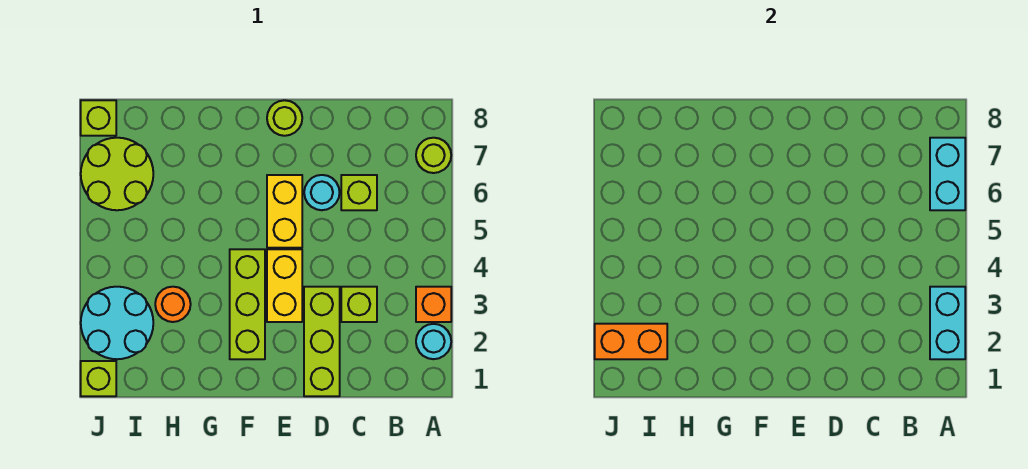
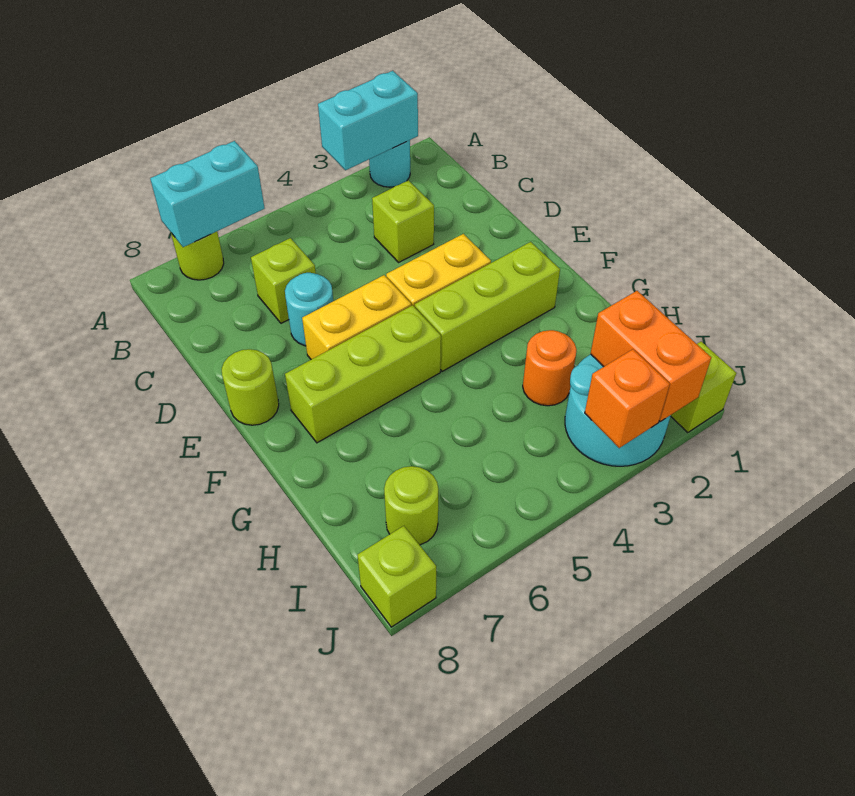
orange brick A3 level 1 -> orange brick J3 level 2
lime brick D1:D3 level 1 -> lime brick F5:F7 level 1
lime round brick I6:J7 level 1 -> lime round brick I7 level 1

